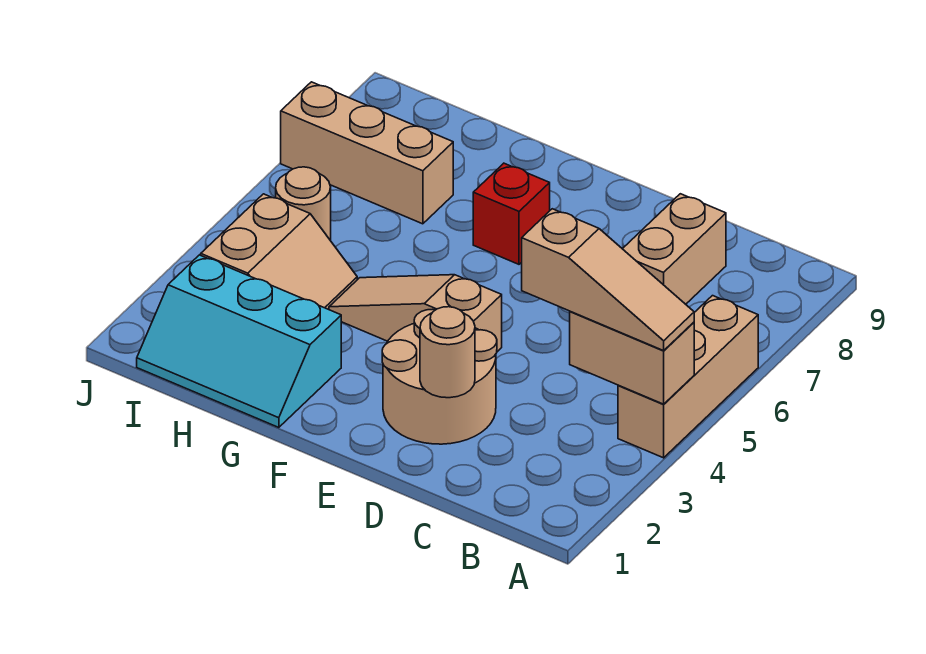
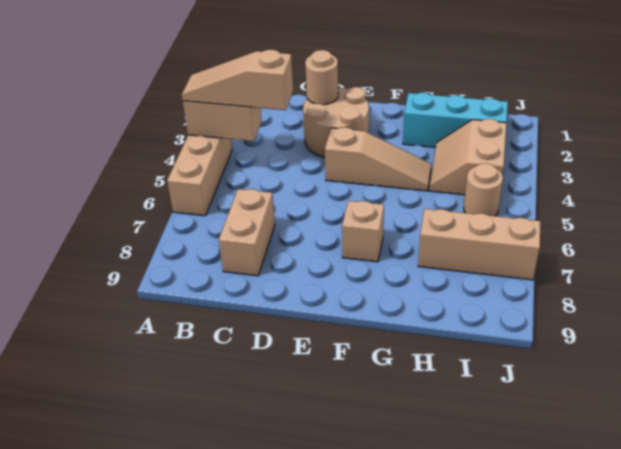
red brick F7 level 1 -> tan brick F7 level 1

